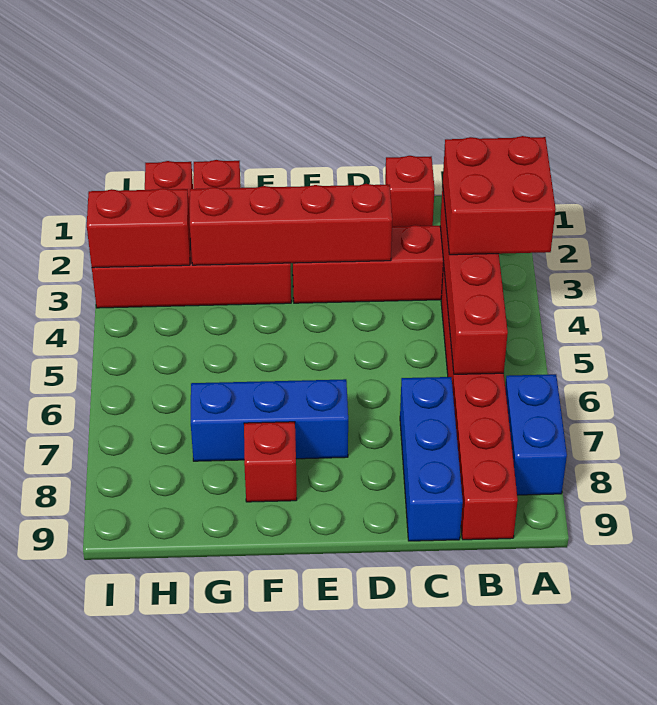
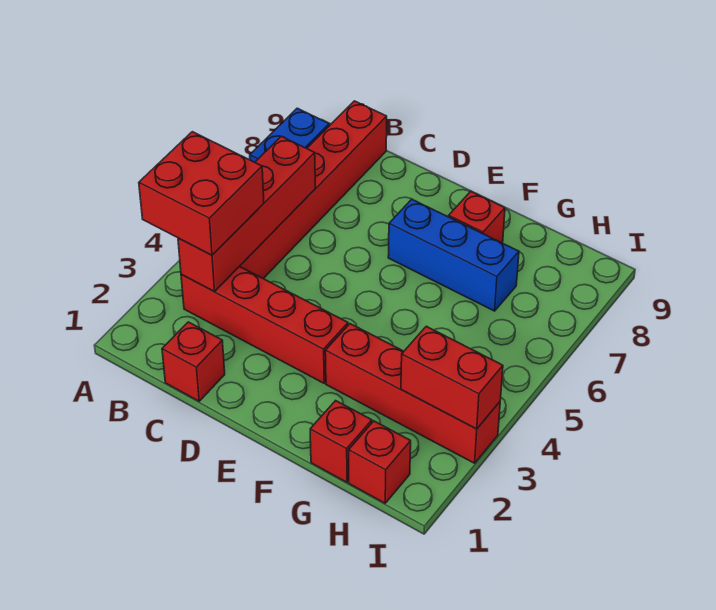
blue brick C7:C9 level 1 -> none
red brick D3:G3 level 2 -> none

